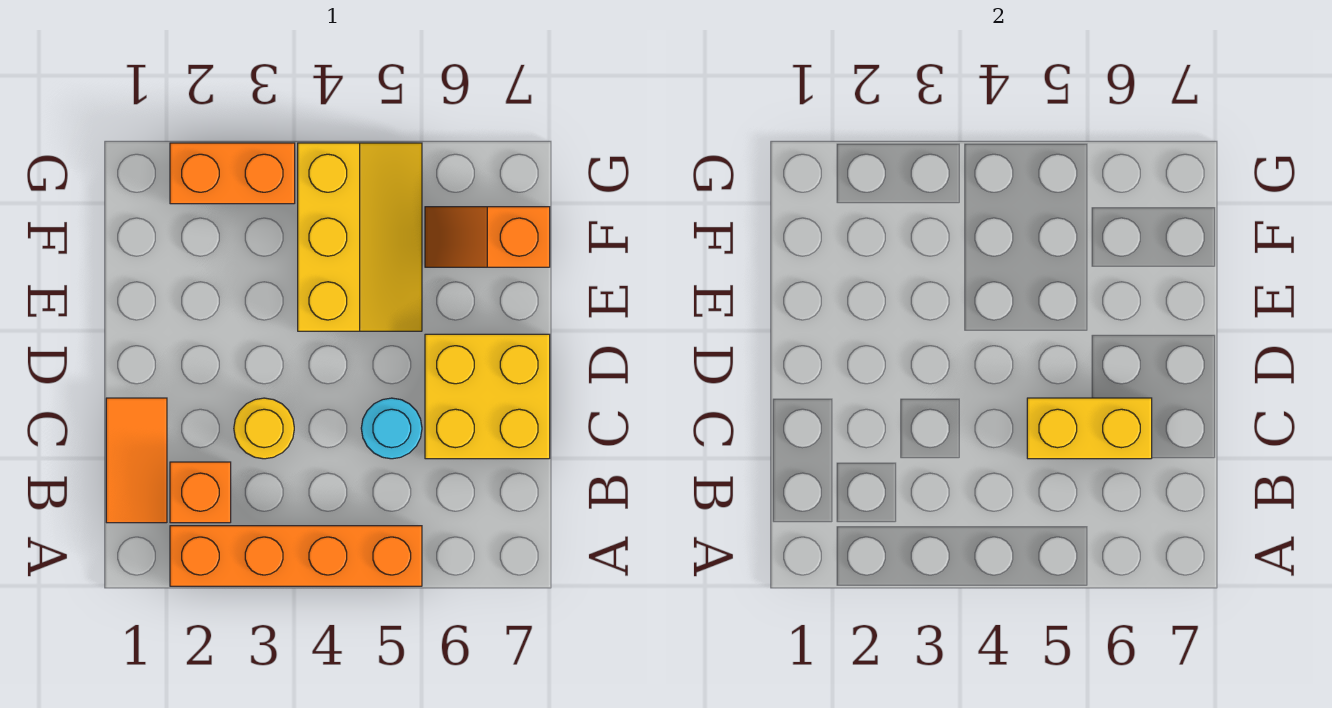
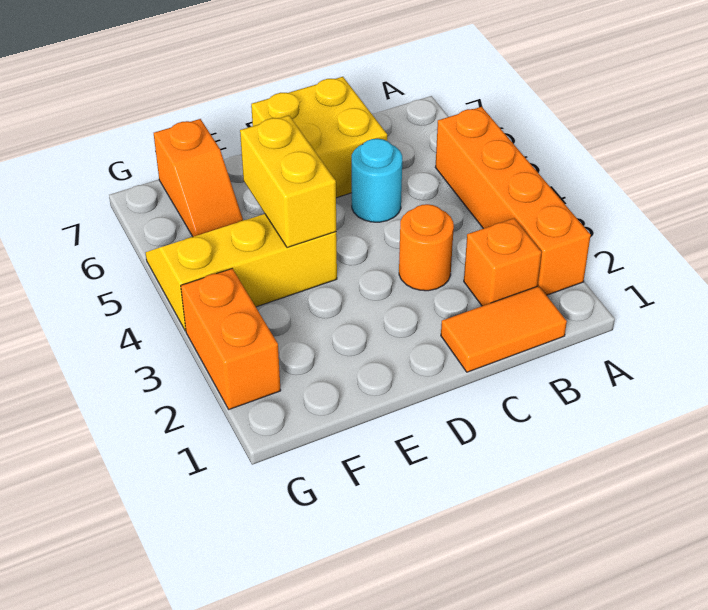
yellow round brick C3 level 1 -> orange round brick C3 level 1
yellow brick C5:C6 level 2 -> yellow brick E4:E5 level 2

